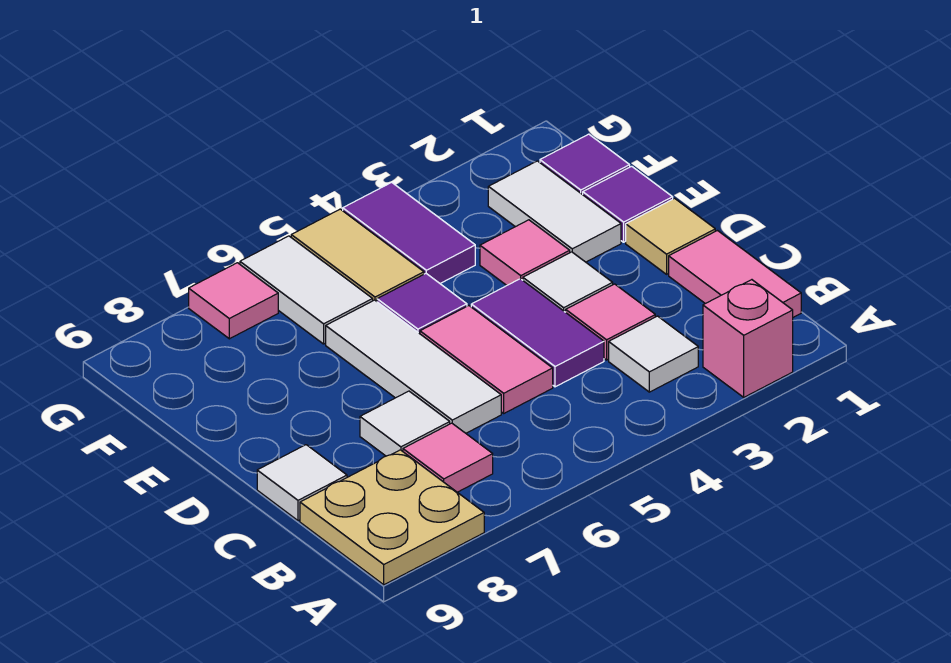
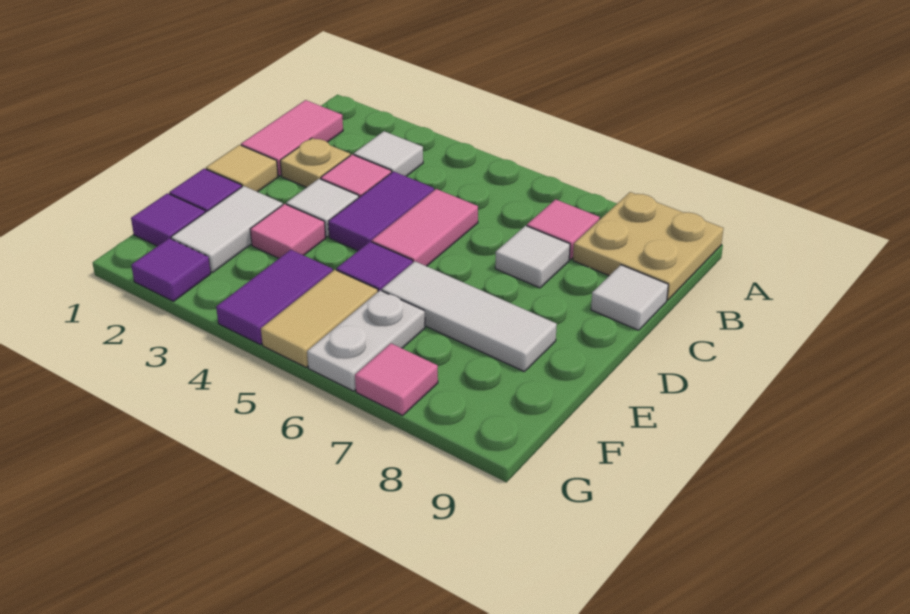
pink brick A2 level 1 -> none
none -> tan plate C2 level 1
white tile C6:E6 level 1 -> white tile E6:E8 level 1
white tile F6:G6 level 1 -> white plate F6:G6 level 1
none -> purple tile G2 level 1

